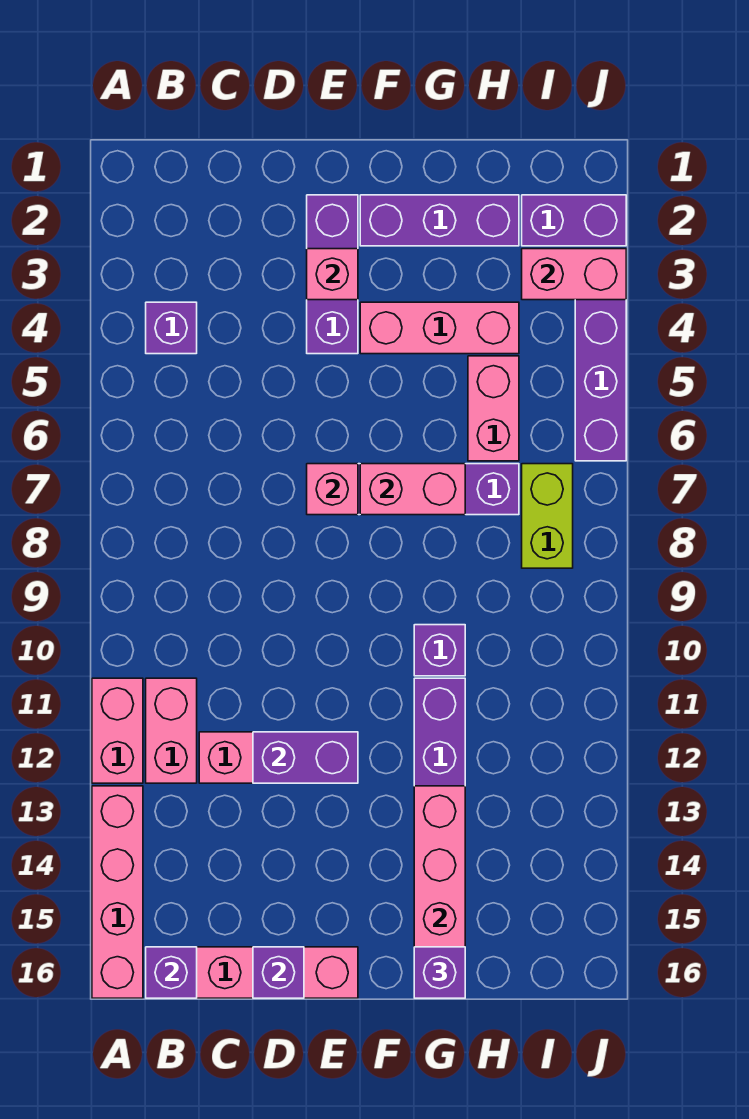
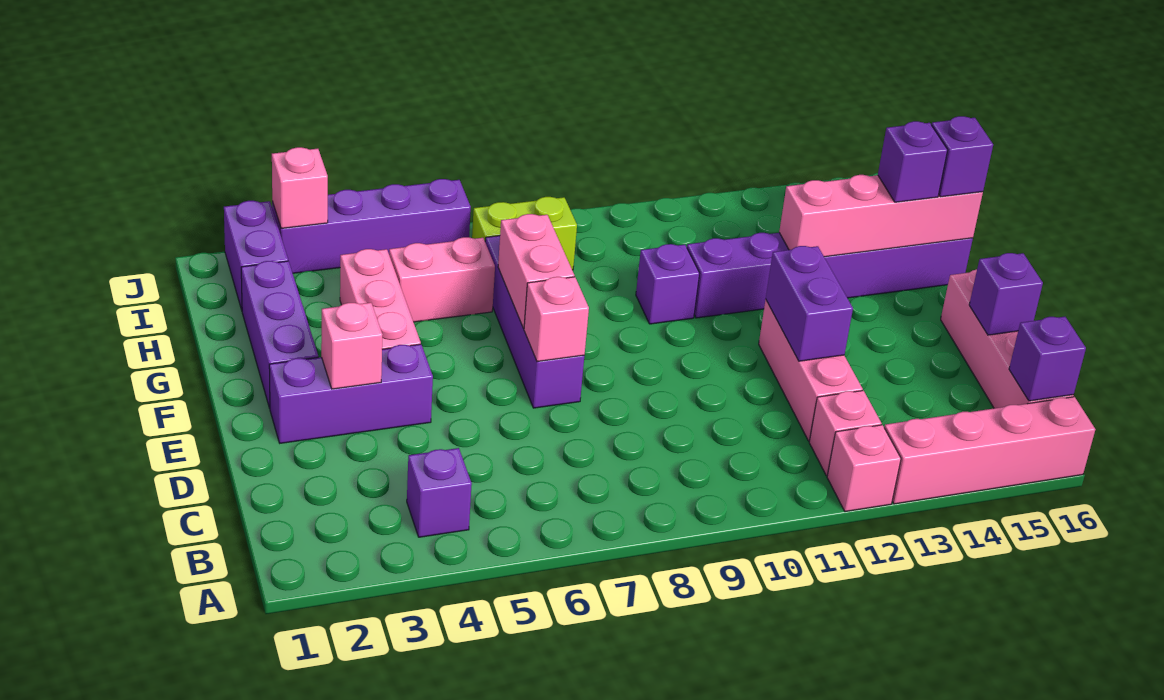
pink brick A11:A12 level 1 -> pink brick A12 level 1
pink brick B11:B12 level 1 -> pink brick B12 level 1
none -> purple brick G15 level 3
pink brick I3:J3 level 2 -> pink brick J3 level 2

